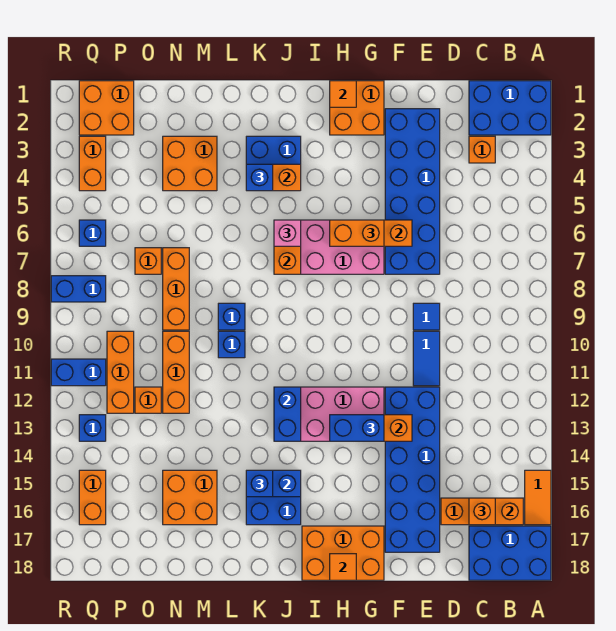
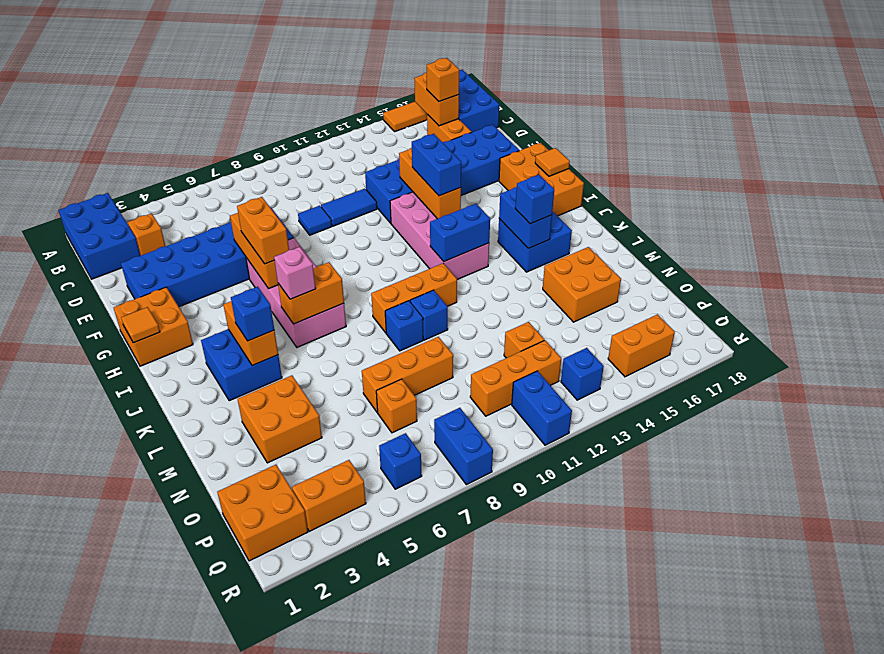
orange brick N10:N12 level 1 -> orange brick K9:K11 level 1

